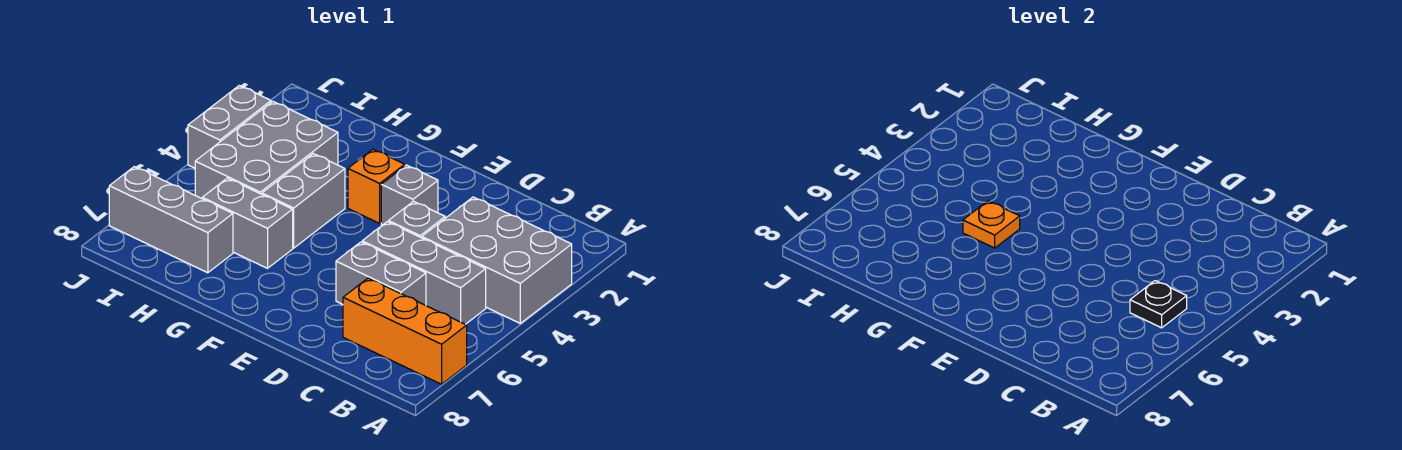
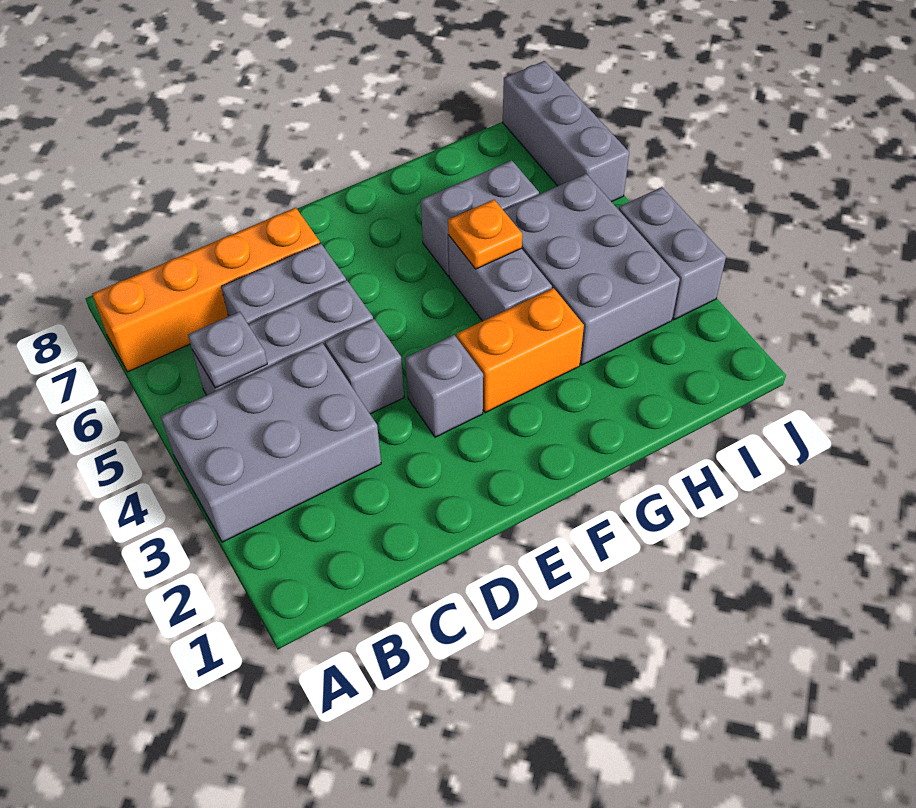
orange brick A7:C7 level 1 -> orange brick A7:D7 level 1
black plate B5 level 2 -> grey plate B5 level 2
orange brick F3 level 1 -> orange brick F3:G3 level 1
grey brick H7:J7 level 1 -> grey brick J6:J8 level 1

